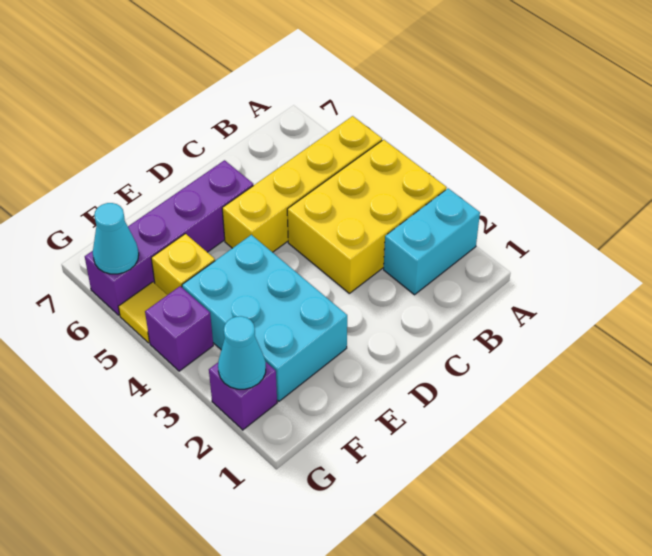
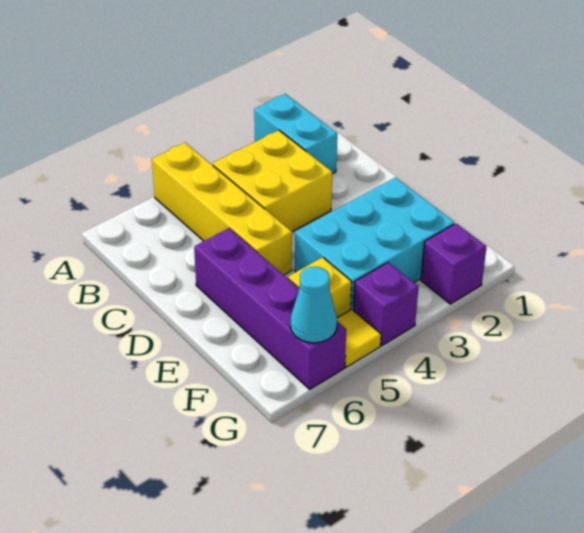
yellow brick A3:C4 level 1 -> yellow brick B3:C4 level 1
cyan cone G2 level 2 -> none

